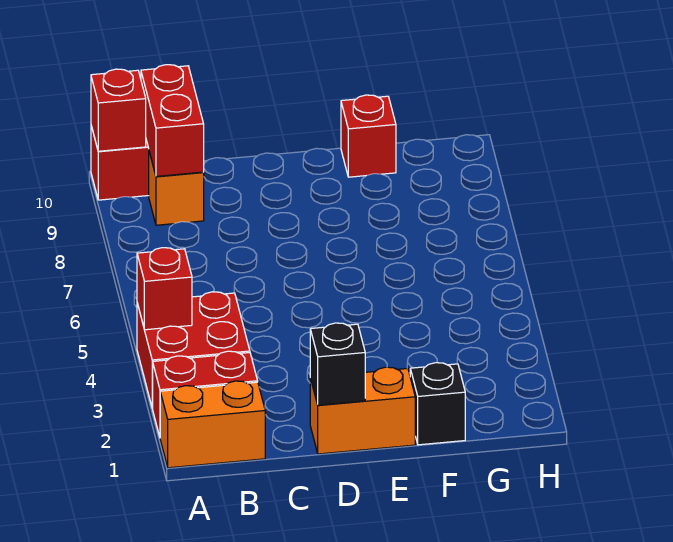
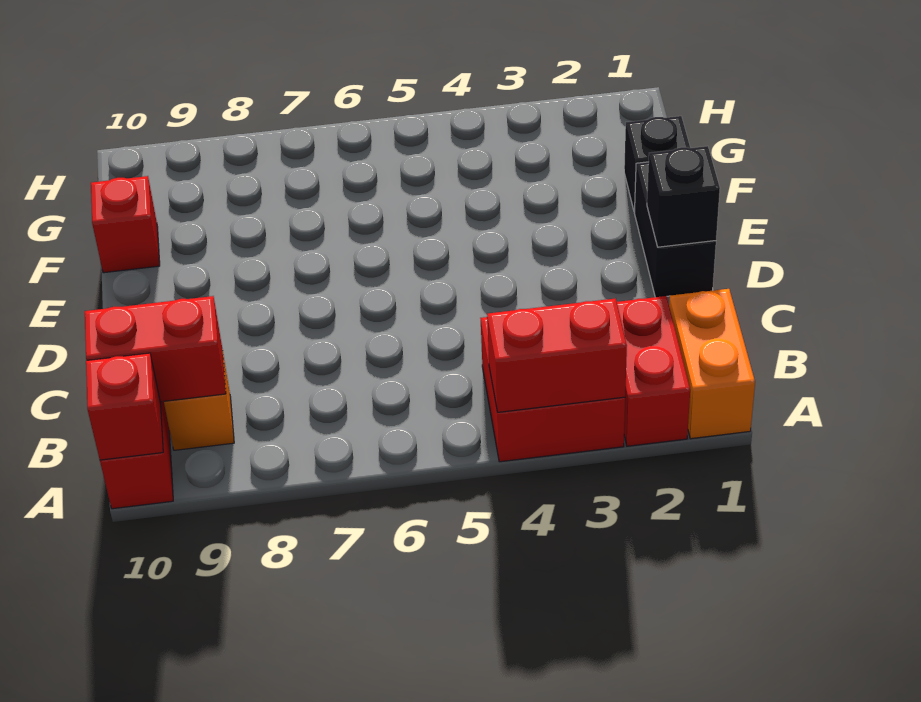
red brick A4 level 2 -> red brick A3:A4 level 2
orange brick D1:E1 level 1 -> black brick D1:E1 level 1

